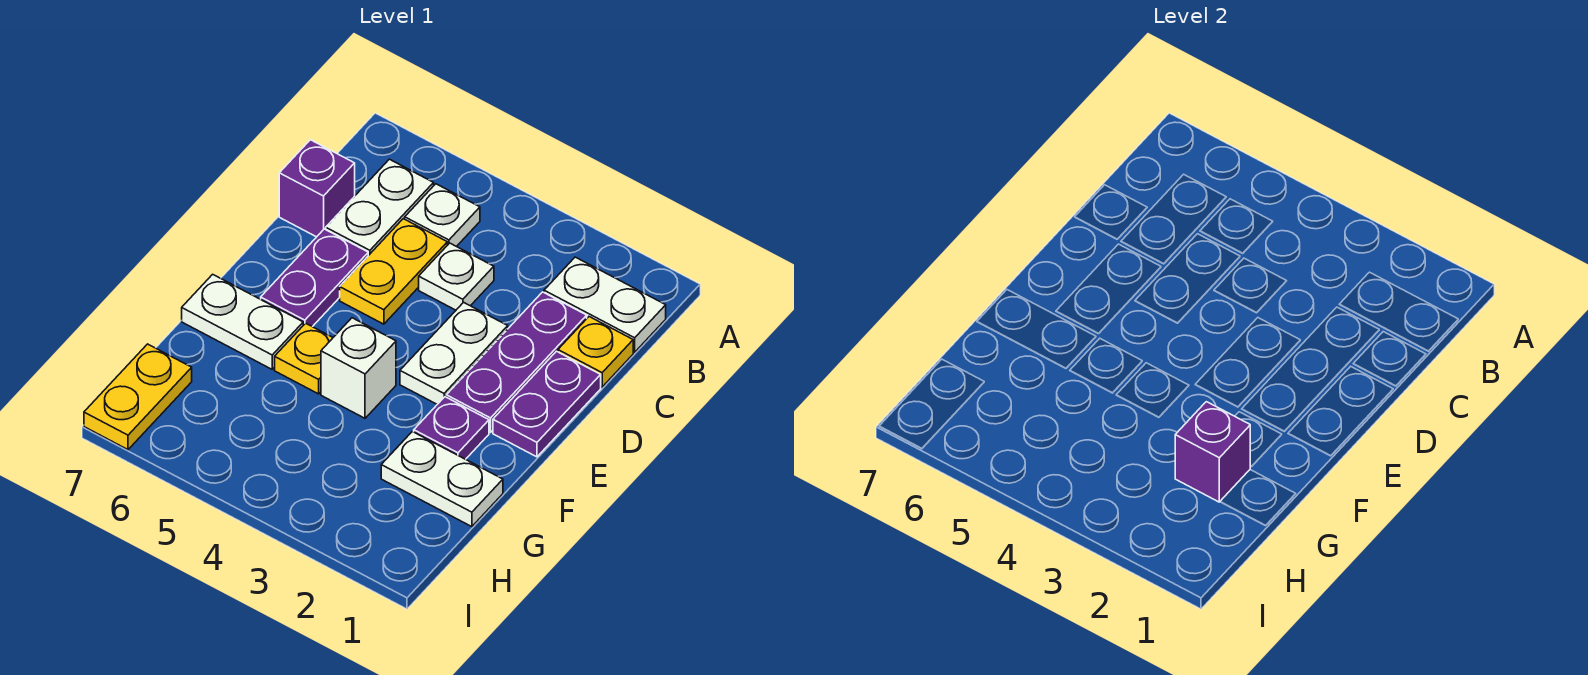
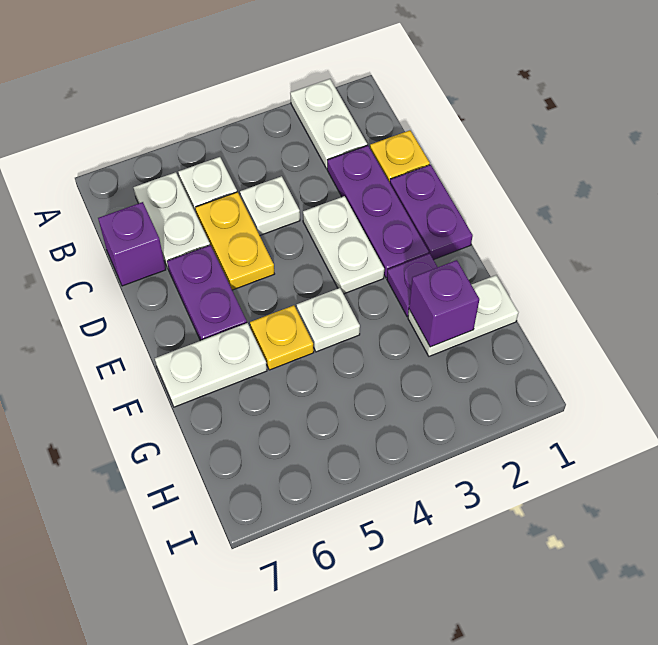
white plate B1:B2 level 1 -> white plate A2:B2 level 1
white brick F4 level 1 -> white plate F4 level 1
yellow plate H7:I7 level 1 -> none

